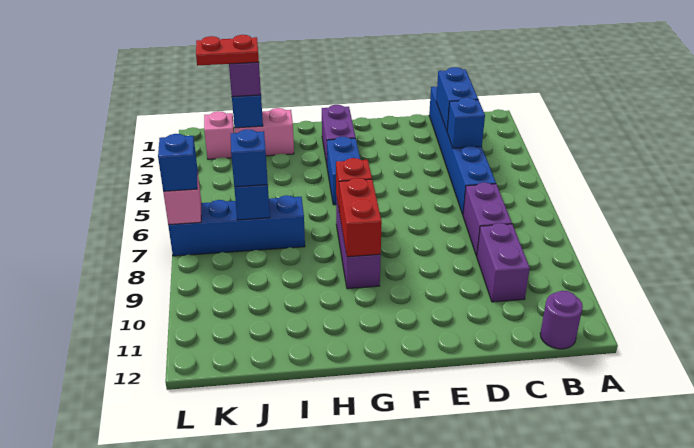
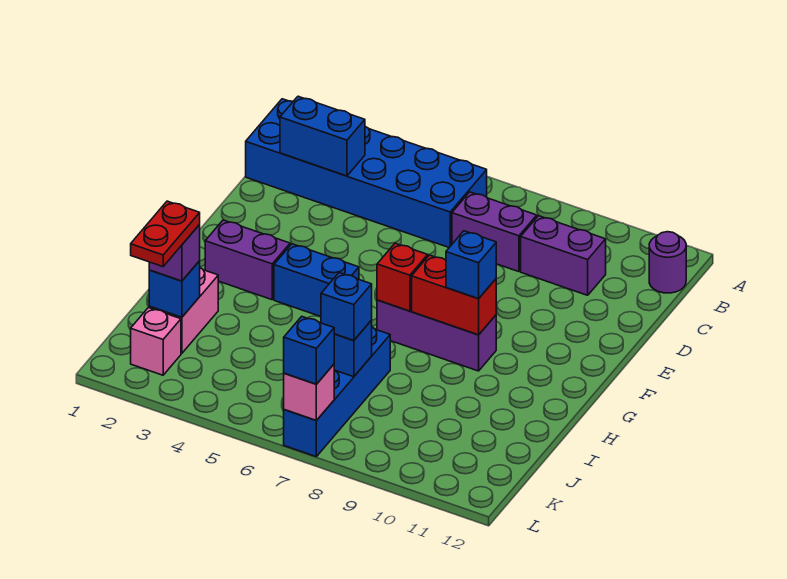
blue brick C1:C6 level 1 -> blue brick B1:C6 level 1
blue brick C4 level 2 -> blue brick G9 level 3

